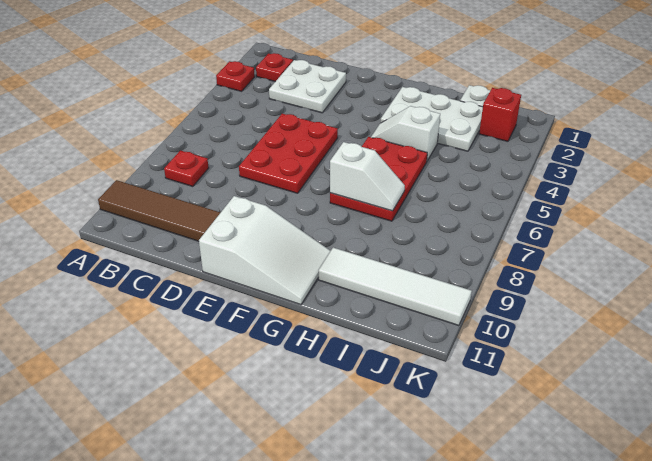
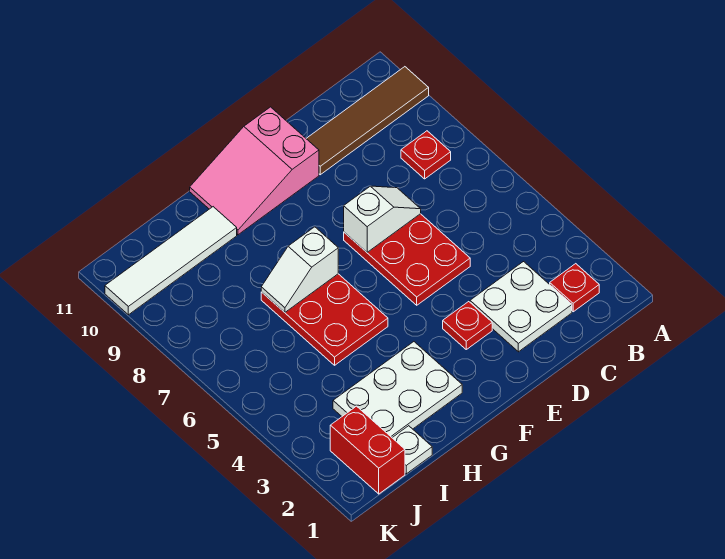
red plate A3 level 1 -> red plate E3 level 1
white slope E10:G11 level 1 top E -> pink slope E10:G11 level 1 top E
white slope G4:H4 level 1 top H -> white slope D7:E7 level 2 top E
red brick J2 level 1 -> red brick J1:J2 level 1

